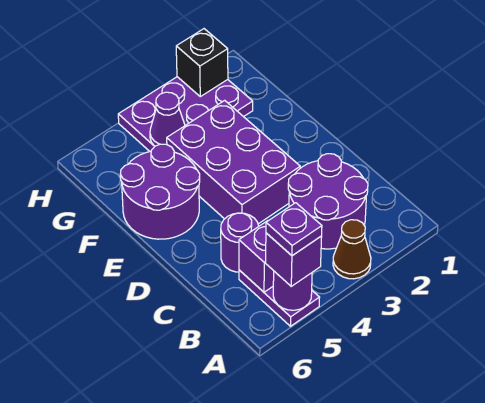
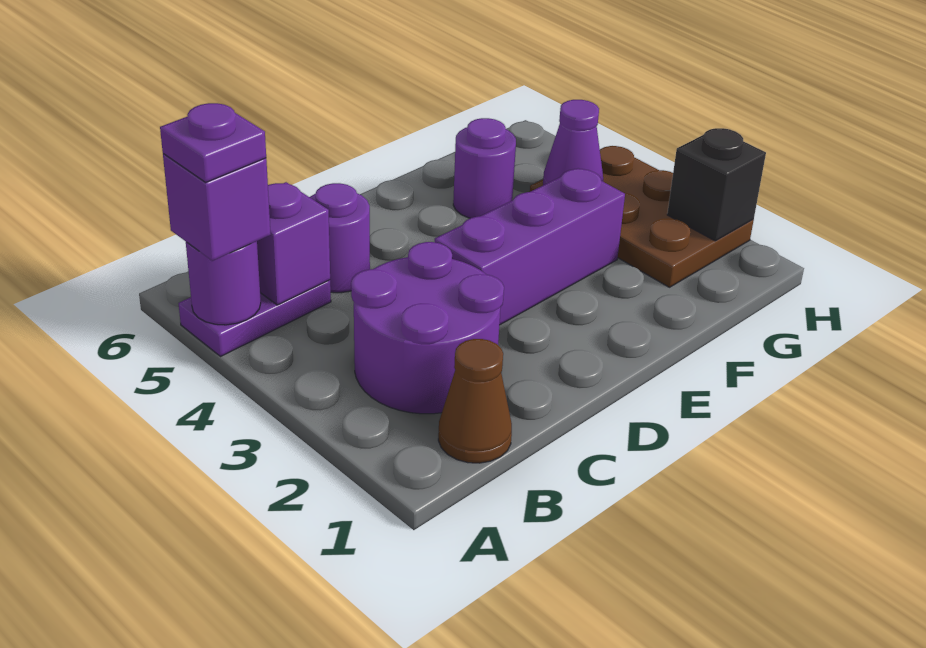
brown cone A3 level 1 -> brown cone B1 level 1
purple brick D3:F4 level 1 -> purple brick D3:F3 level 1
purple round brick E5:F6 level 1 -> purple round brick F5 level 1
purple plate G2:H4 level 1 -> brown plate G2:H4 level 1

